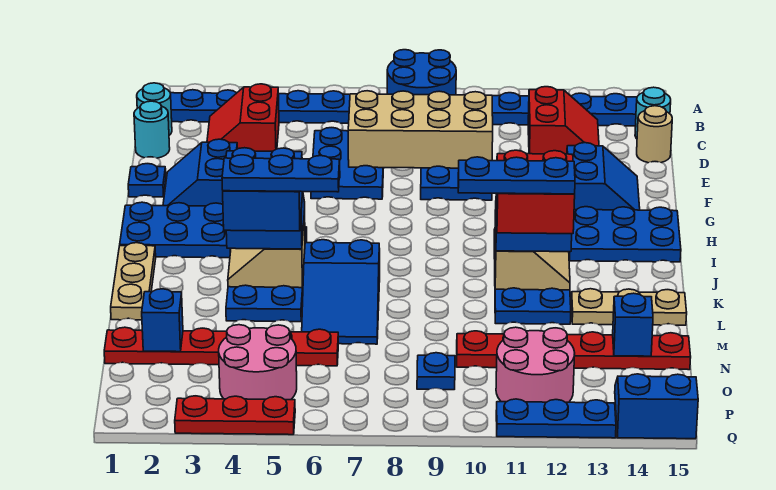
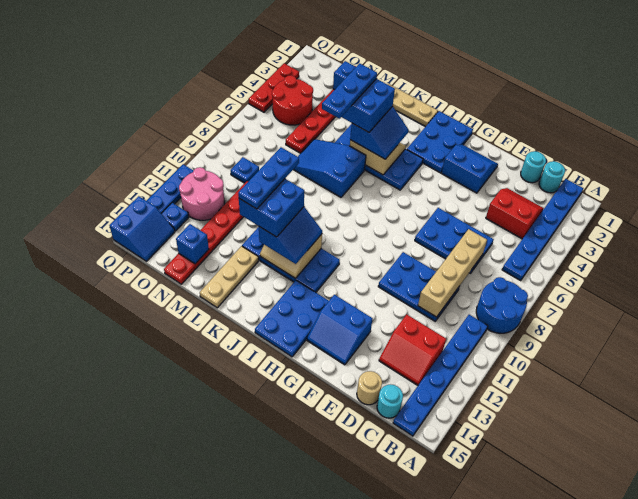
tan brick D7:E10 level 2 -> tan brick D7:D10 level 2
blue plate F1 level 1 -> blue plate P13 level 1
red brick K11:L12 level 4 -> blue brick K11:L12 level 4
pink round brick O4:P5 level 1 -> red round brick O4:P5 level 1

